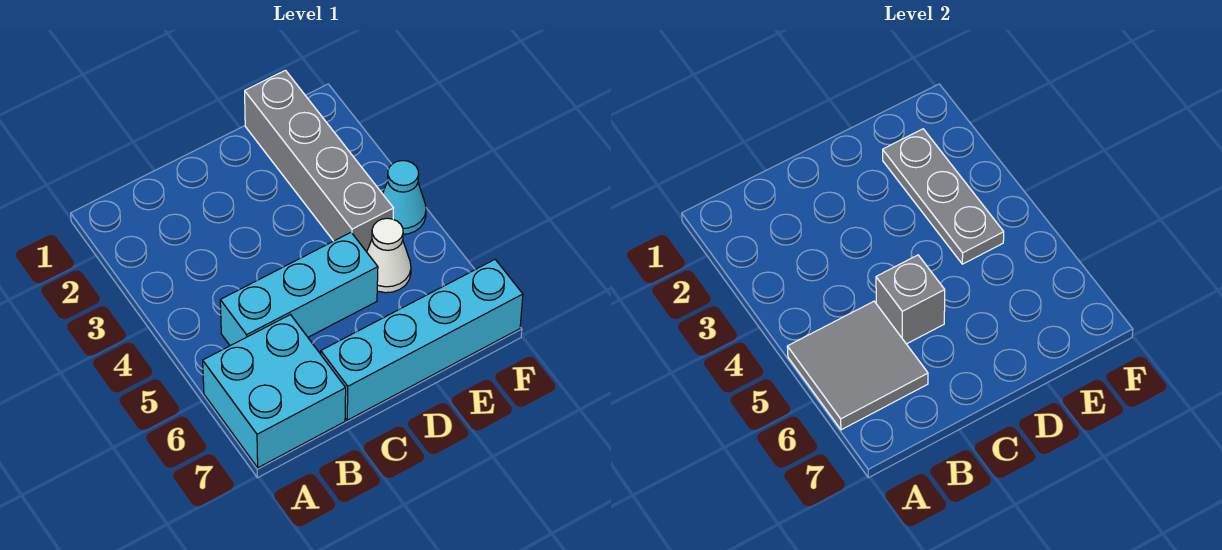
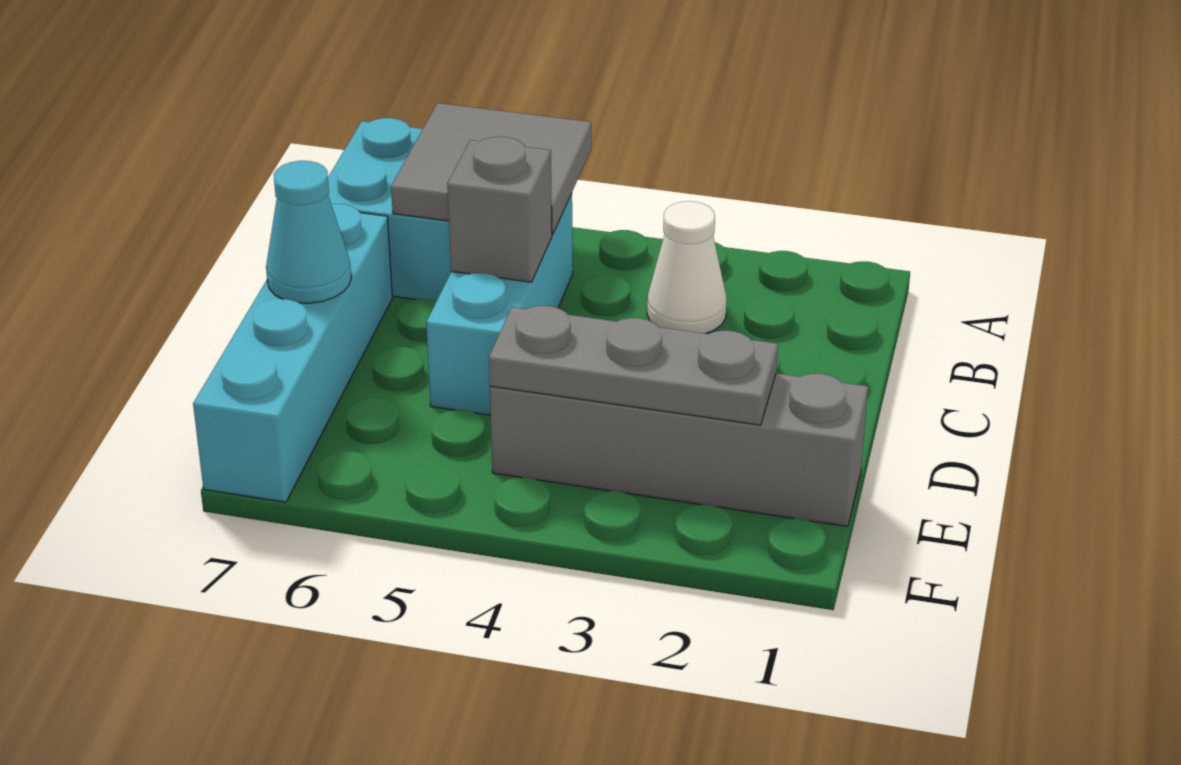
white cone E5 level 1 -> white cone B3 level 1
cyan cone F4 level 1 -> cyan cone D7 level 2

